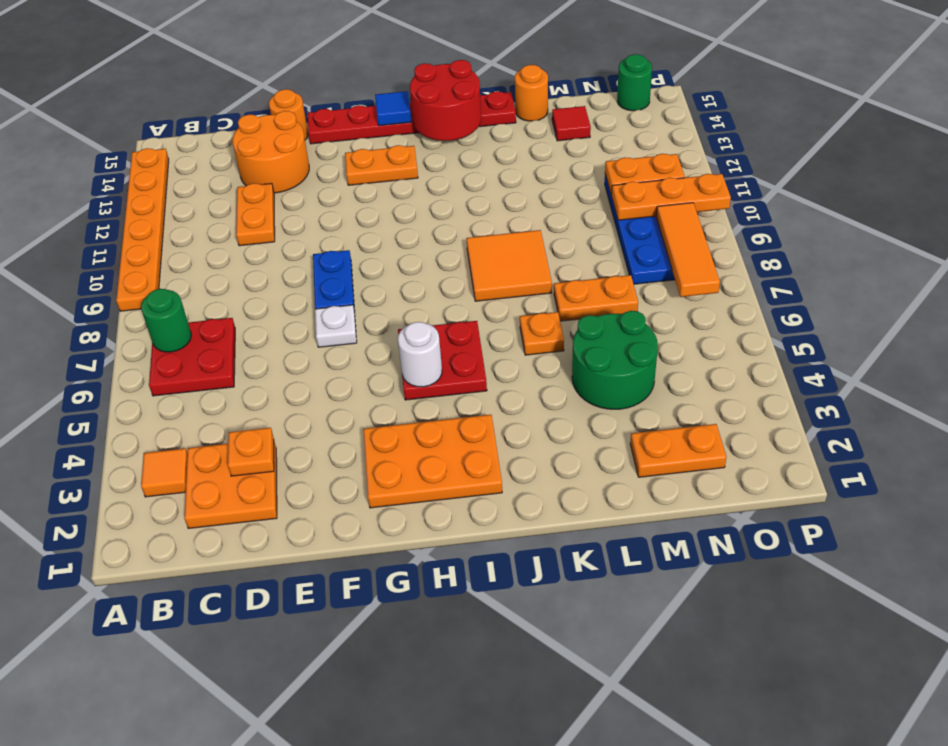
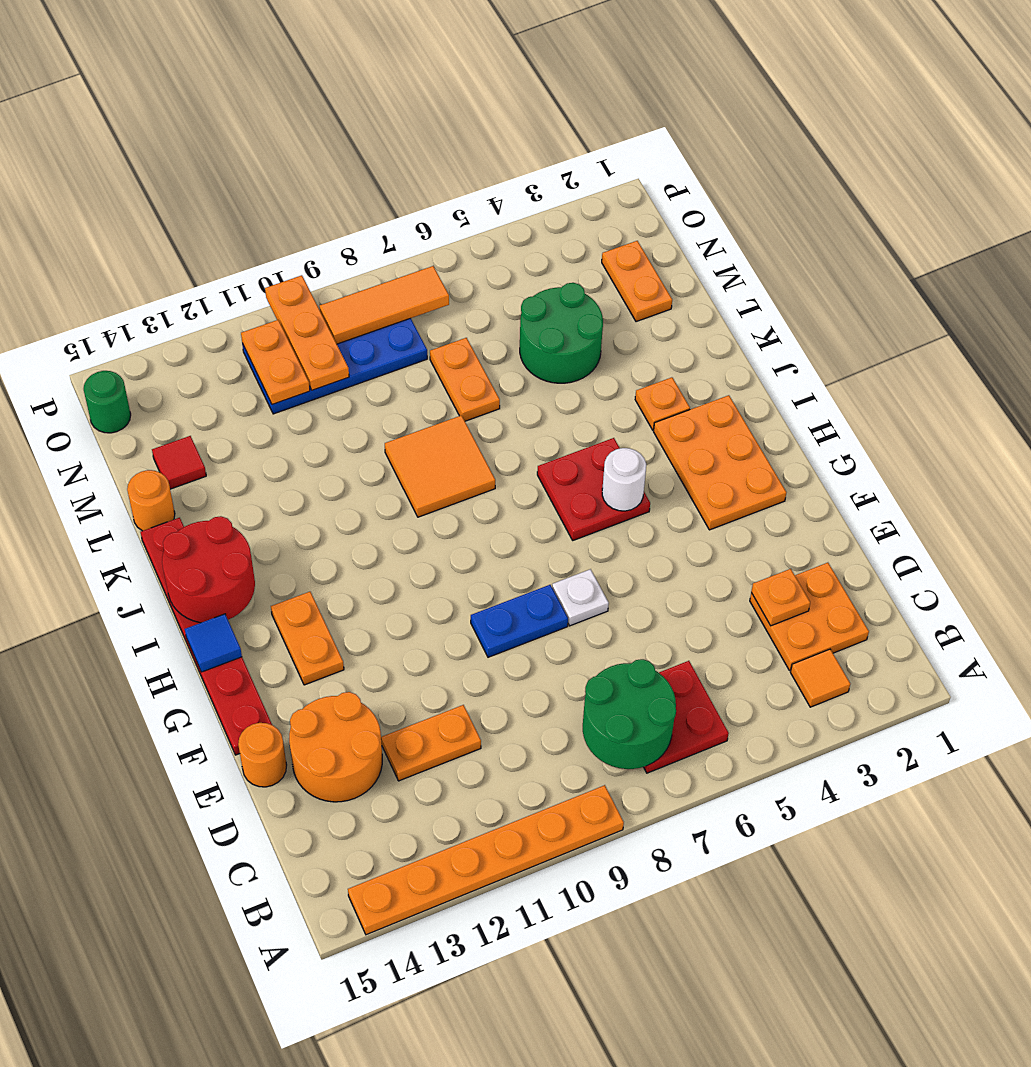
green round brick B7 level 2 -> green round brick B7:C8 level 2
orange plate K6 level 1 -> orange plate J3 level 1

